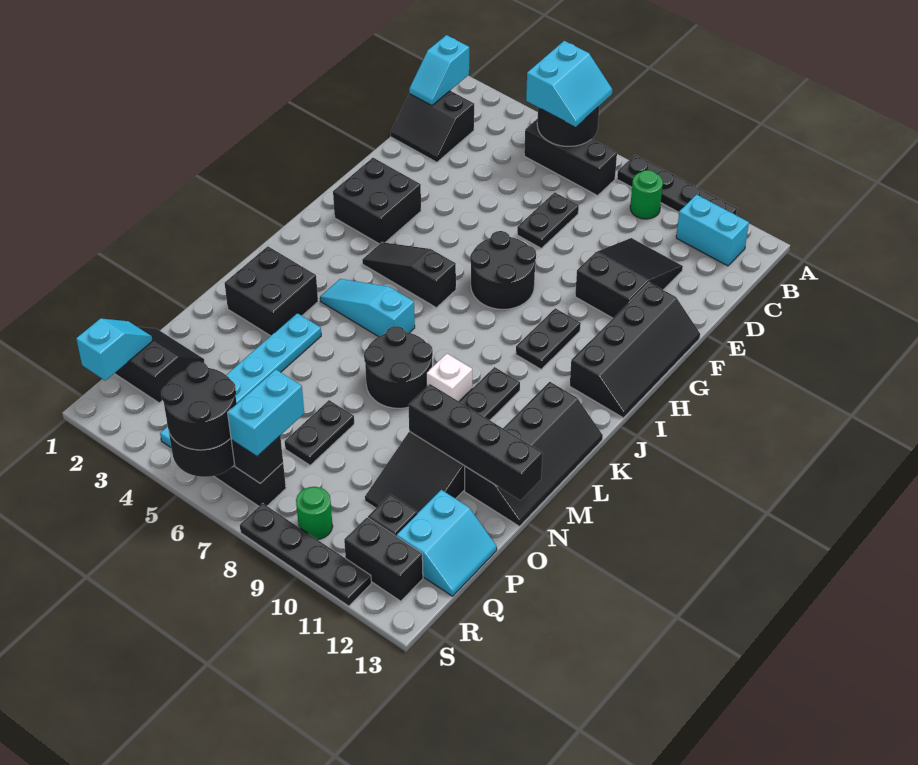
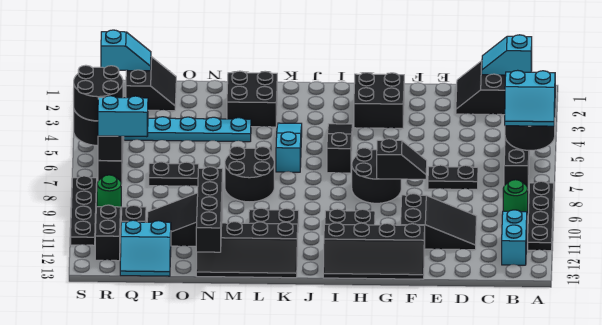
none -> black slope F8:G8 level 2 top G
white brick L9 level 1 -> none

